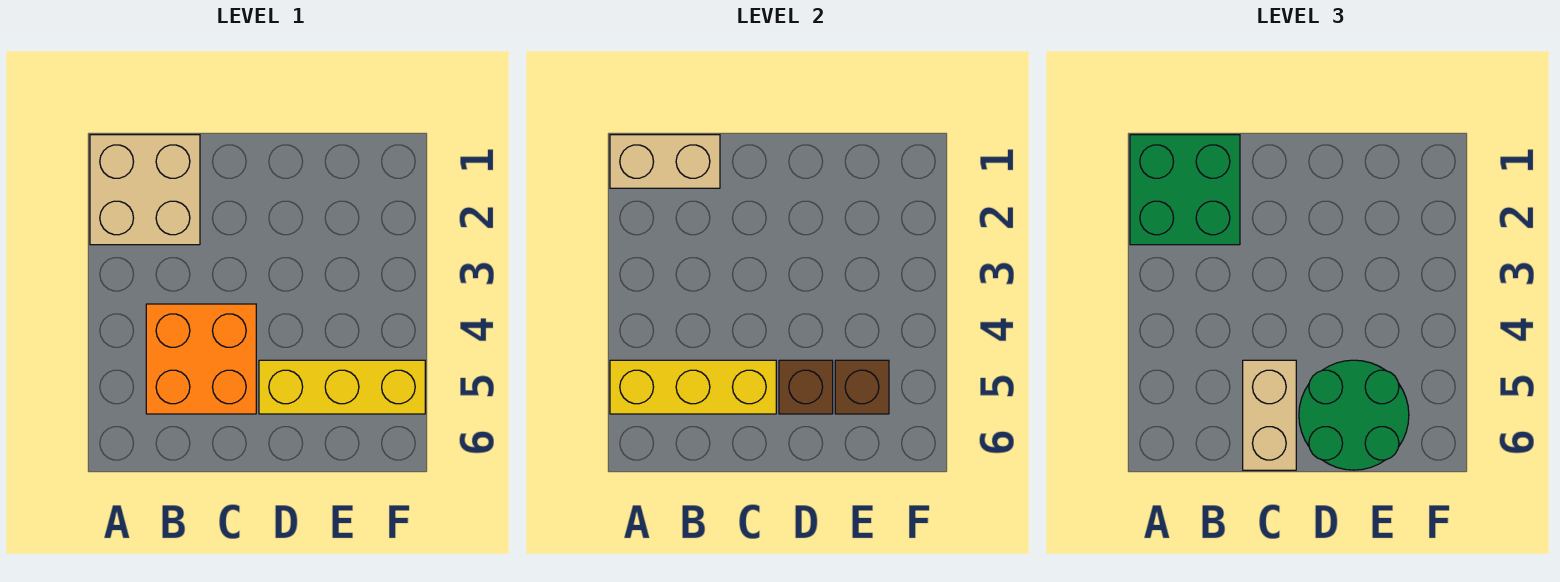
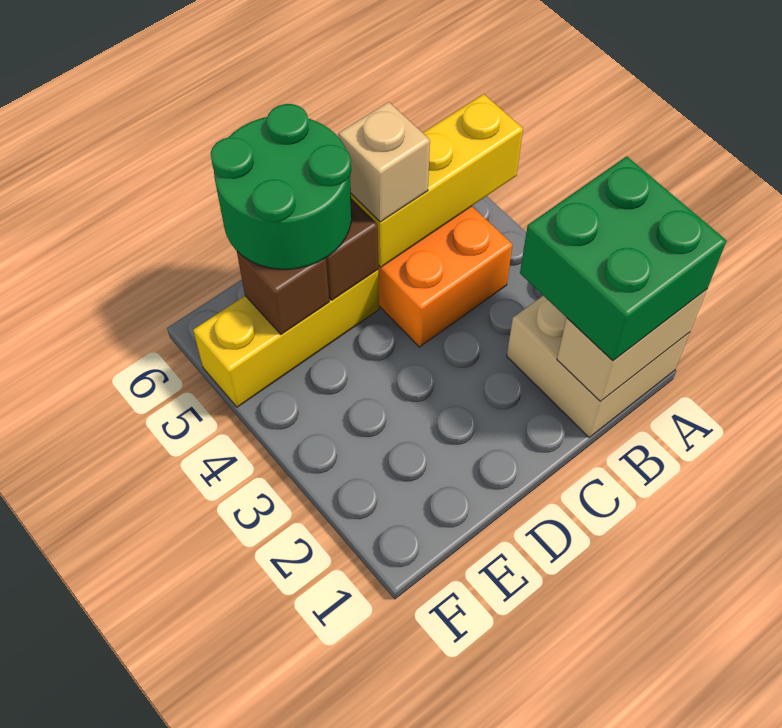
tan brick C5:C6 level 3 -> tan brick C5 level 3

